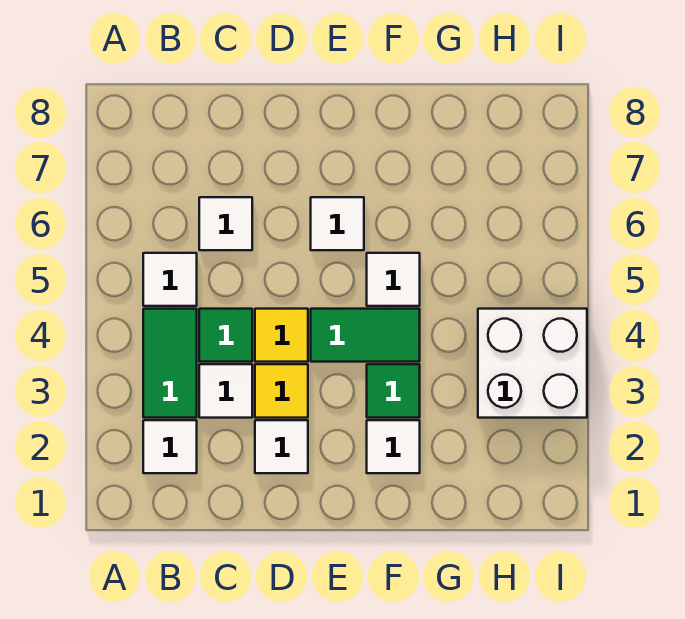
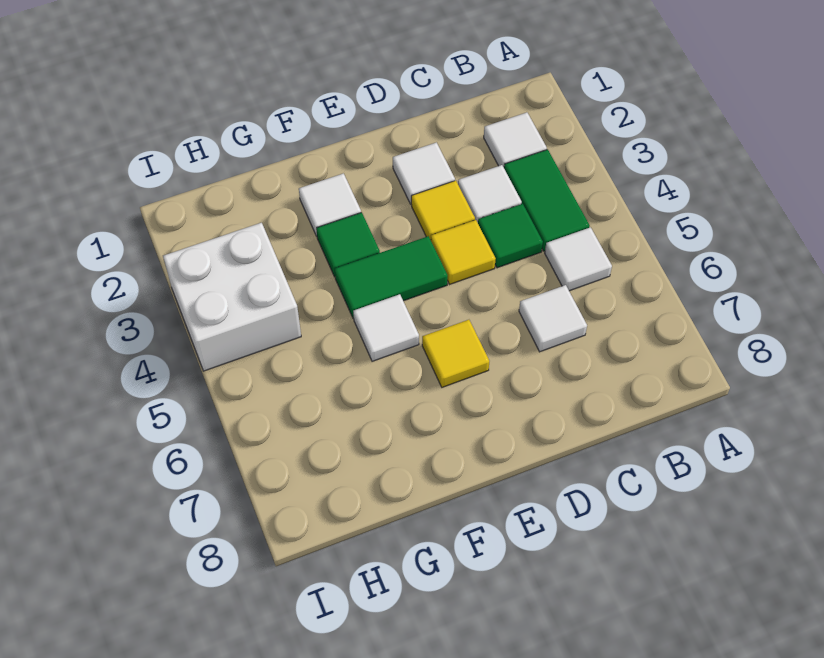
white tile E6 level 1 -> yellow tile E6 level 1

